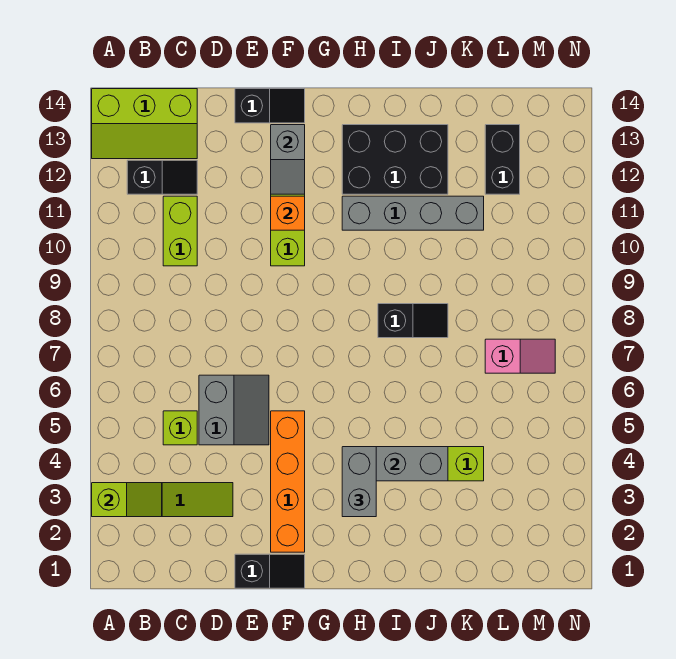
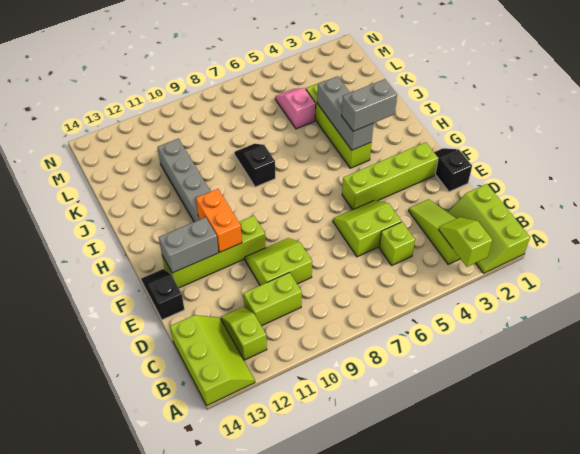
none -> lime slope A1:C2 level 1 top 1
black slope B12:C12 level 1 top B -> lime slope B12:C12 level 1 top B
grey slope D5:E6 level 1 top D -> lime slope D5:E6 level 1 top D
none -> lime slope D9:E10 level 1 top D
orange brick F2:F5 level 1 -> lime brick F2:F5 level 1
orange brick F11 level 2 -> orange brick F11:G11 level 2
grey slope F12:F13 level 2 top 13 -> grey brick F12:F13 level 2
black brick H12:J13 level 1 -> none
pink slope L7:M7 level 1 top L -> pink slope K5:L5 level 1 top K
black brick L12:L13 level 1 -> none

